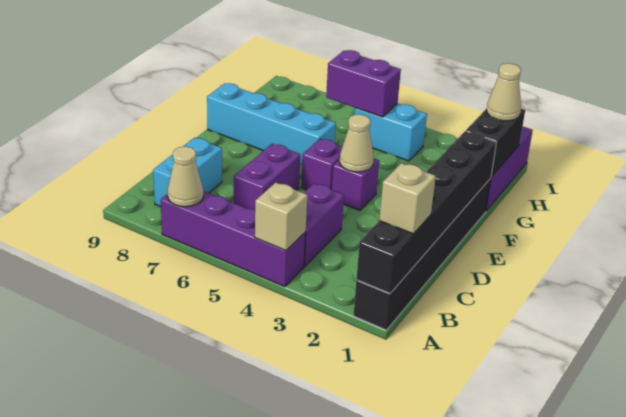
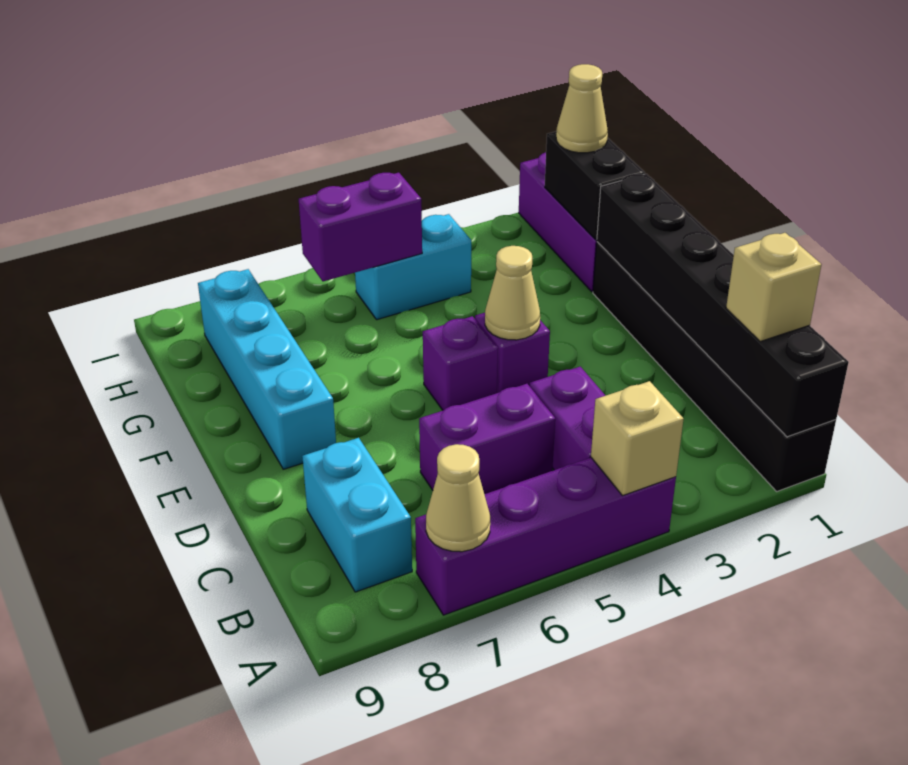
purple brick C6:D6 level 1 -> purple brick C5:C6 level 1
cyan brick F6:F9 level 1 -> cyan brick E8:H8 level 1

